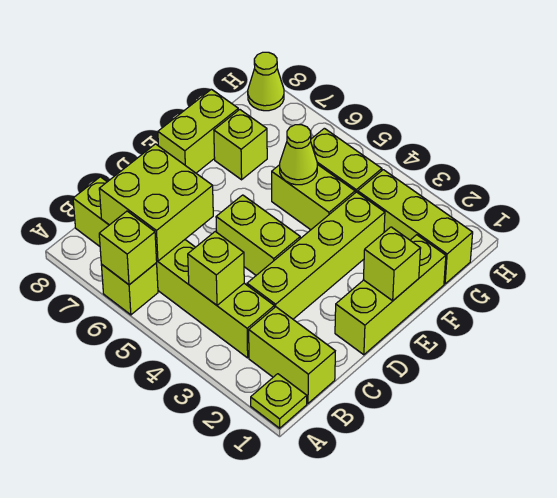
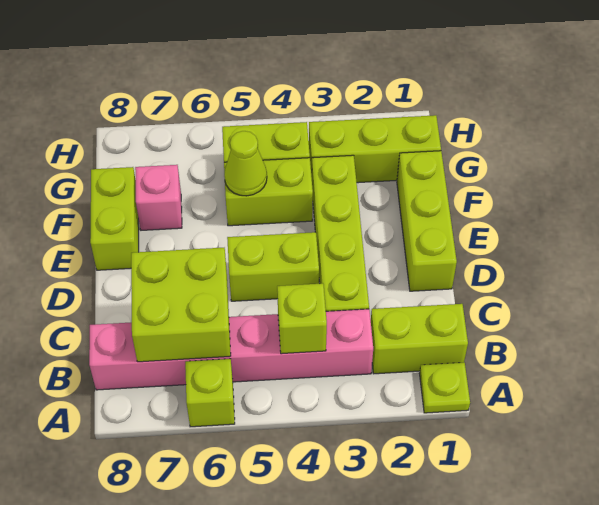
lime brick A6 level 2 -> none
lime brick B3:B8 level 1 -> pink brick B3:B8 level 1
lime brick E1 level 2 -> none
lime brick F7 level 1 -> pink brick F7 level 1
lime cone H8 level 1 -> none

